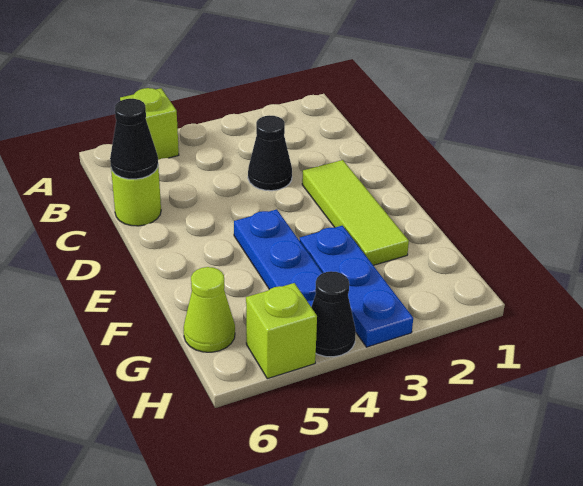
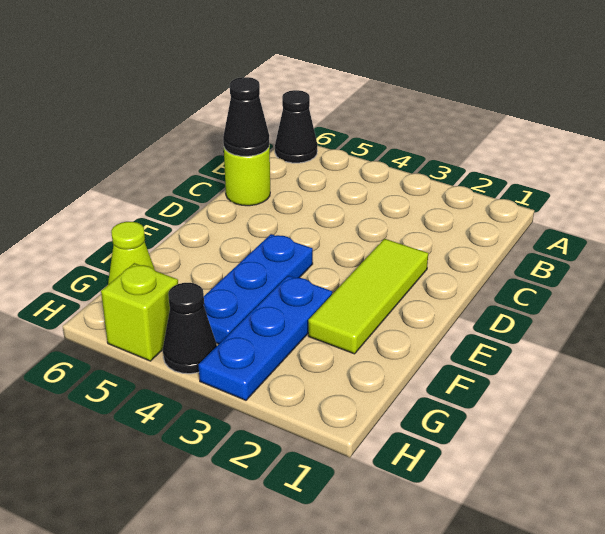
lime brick A5 level 1 -> none
black cone C3 level 1 -> black cone A6 level 1

